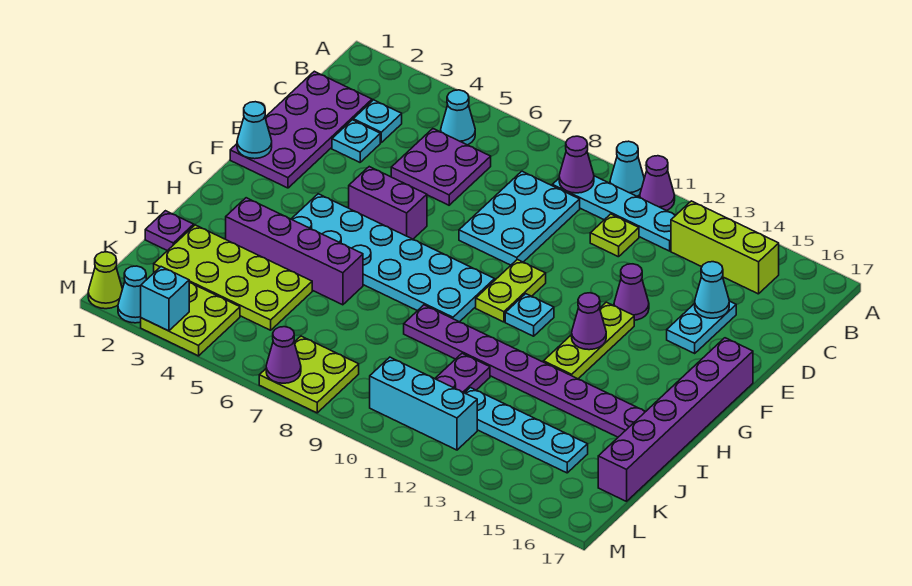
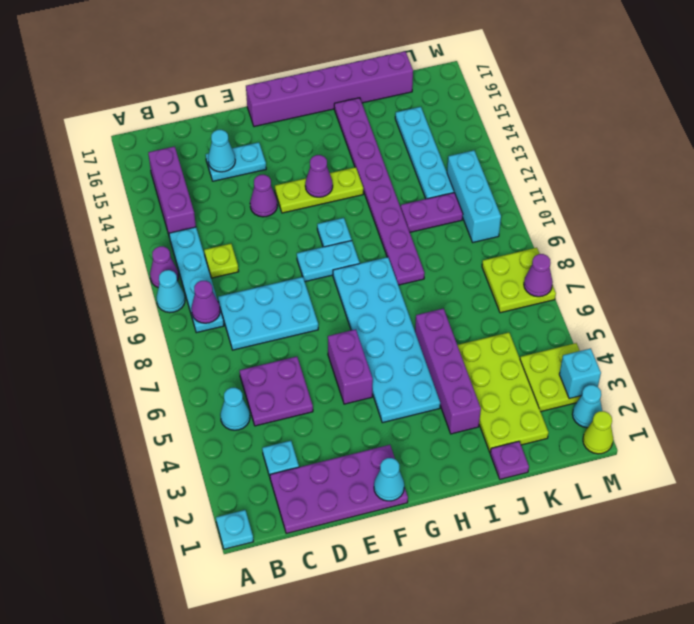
lime brick B13:B15 level 1 -> purple brick B13:B15 level 1
cyan plate D3 level 1 -> cyan plate A1 level 1
lime plate F10:G10 level 1 -> cyan plate F10:G10 level 1

